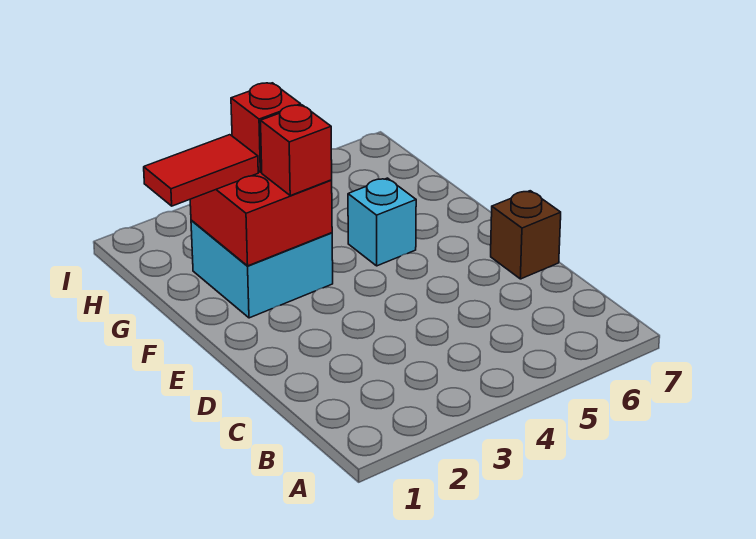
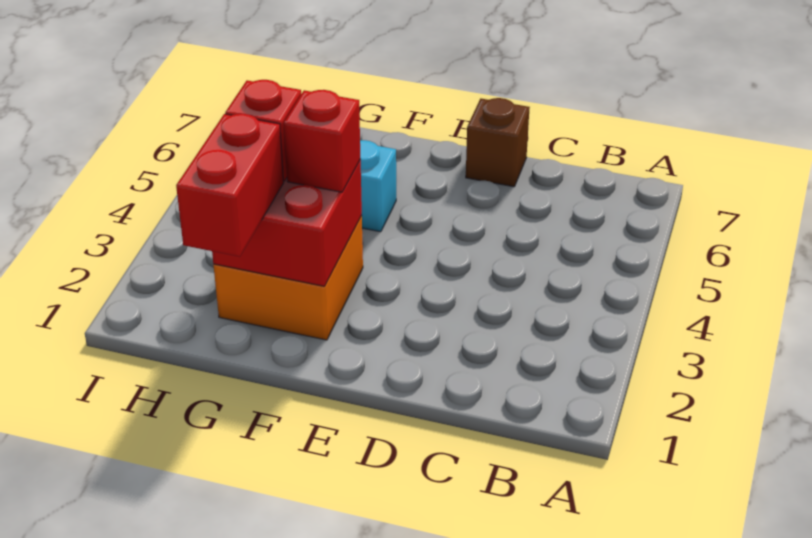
cyan brick F2:G3 level 1 -> orange brick F2:G3 level 1
red tile G1:G2 level 3 -> red brick G1:G2 level 3

